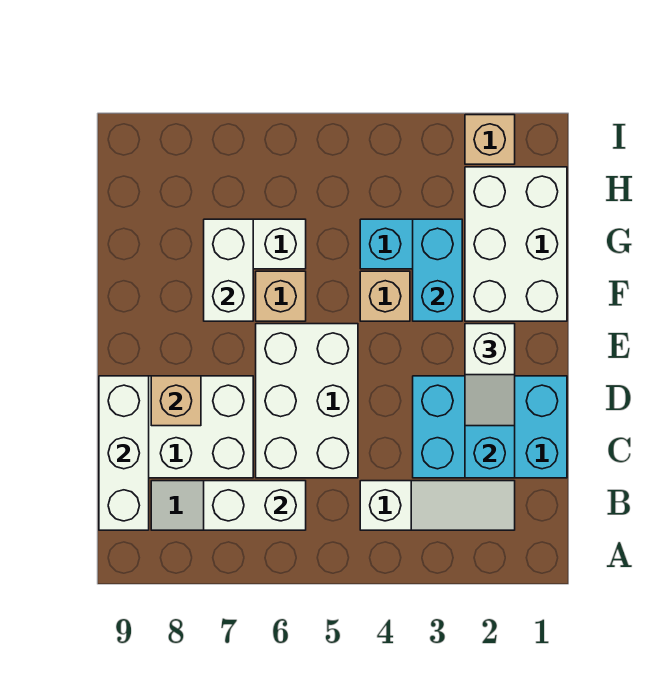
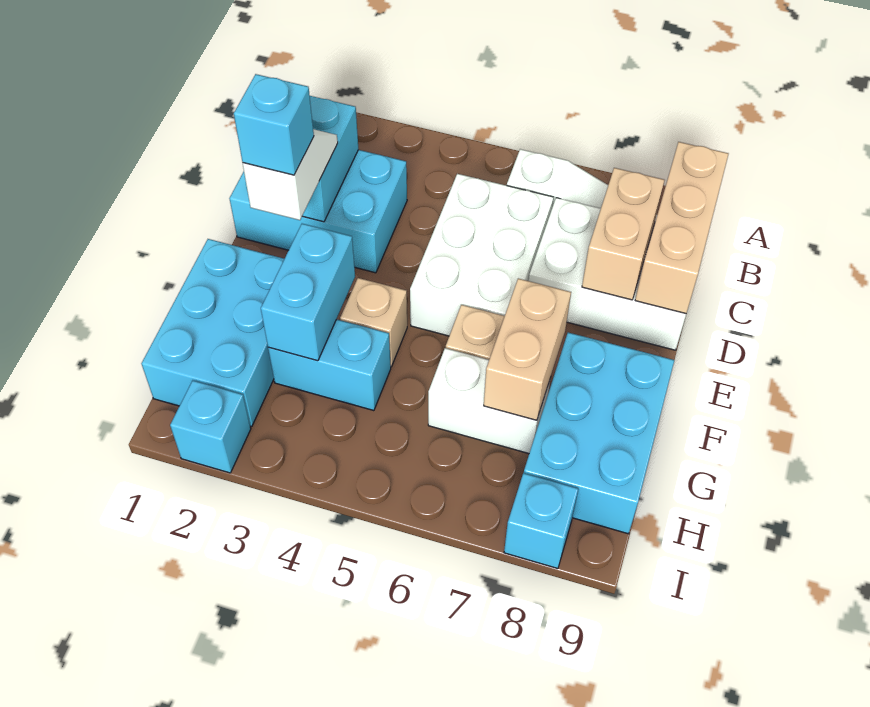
white slope B2:B4 level 1 top 4 -> none
white brick B6:B7 level 2 -> none
white brick B9:D9 level 2 -> tan brick B9:D9 level 2
tan brick D8 level 2 -> tan brick C8:D8 level 2
none -> cyan brick E2 level 4
white brick F1:H2 level 1 -> cyan brick F1:H2 level 1
white brick F7:G7 level 2 -> tan brick F7:G7 level 2
none -> cyan brick F8:H9 level 1
tan brick I2 level 1 -> cyan brick I2 level 1
none -> cyan brick I8 level 1

